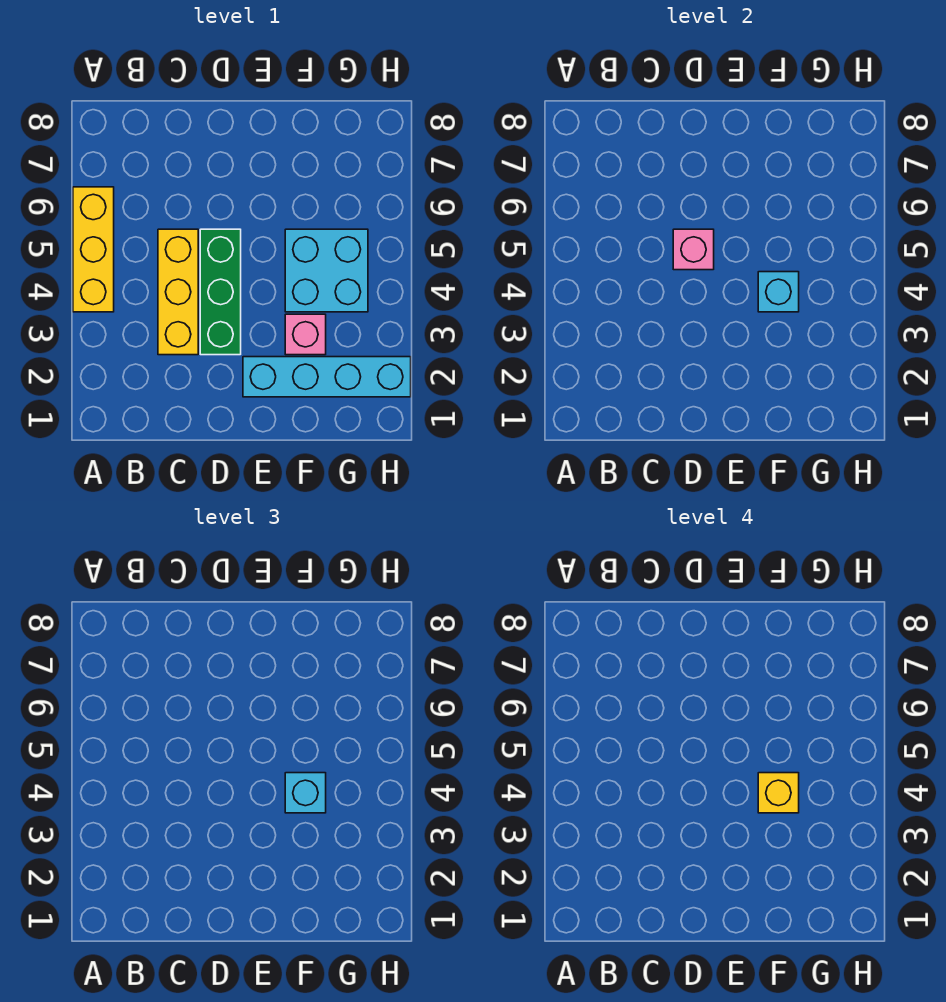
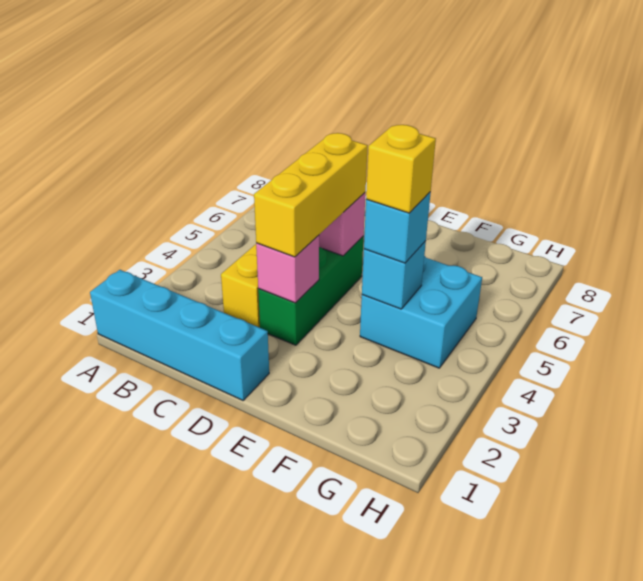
yellow brick A4:A6 level 1 -> yellow brick D3:D5 level 3
cyan brick E2:H2 level 1 -> cyan brick A1:D1 level 1
pink brick F3 level 1 -> pink brick D3 level 2

